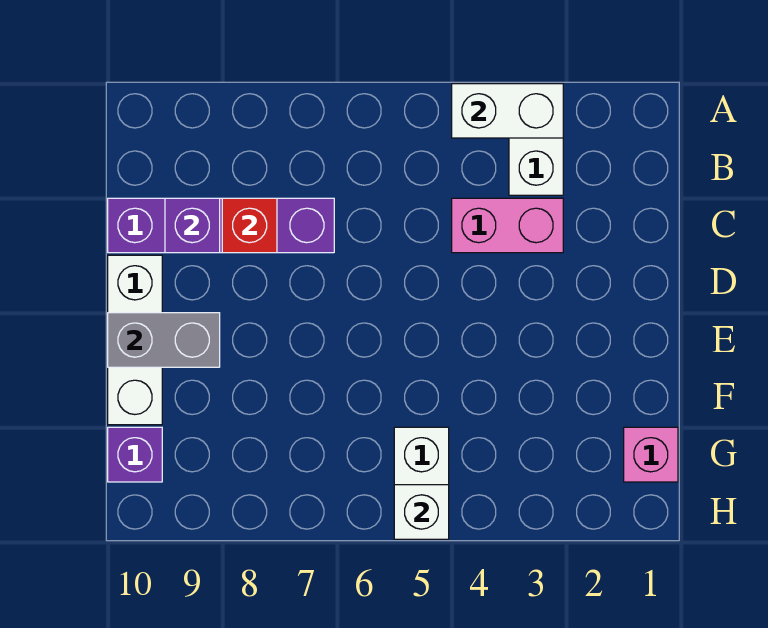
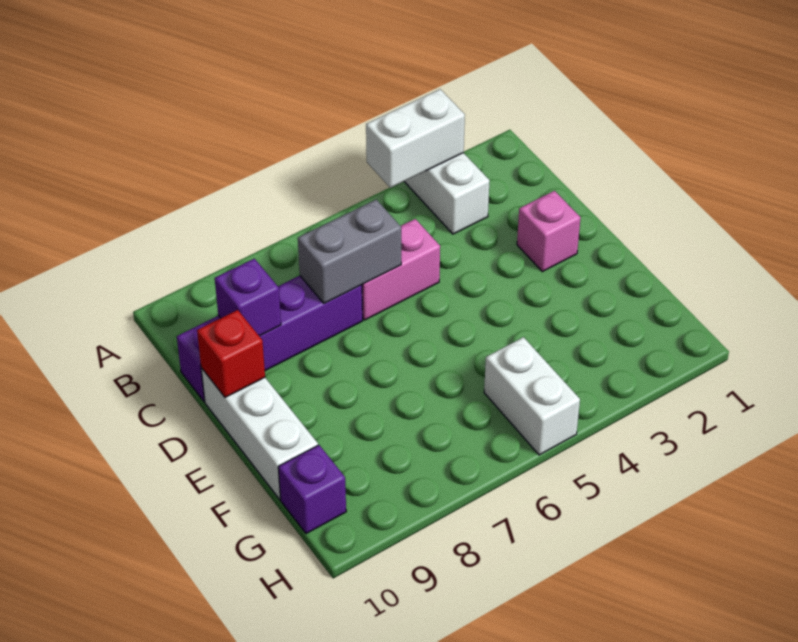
pink brick C3:C4 level 1 -> pink brick C5:C6 level 1
red brick C8 level 2 -> red brick D10 level 2
grey brick E9:E10 level 2 -> grey brick C6:C7 level 2
pink brick G1 level 1 -> pink brick D2 level 1
white brick H5 level 2 -> none

